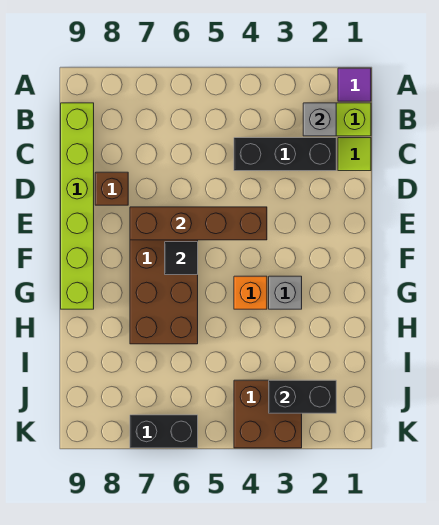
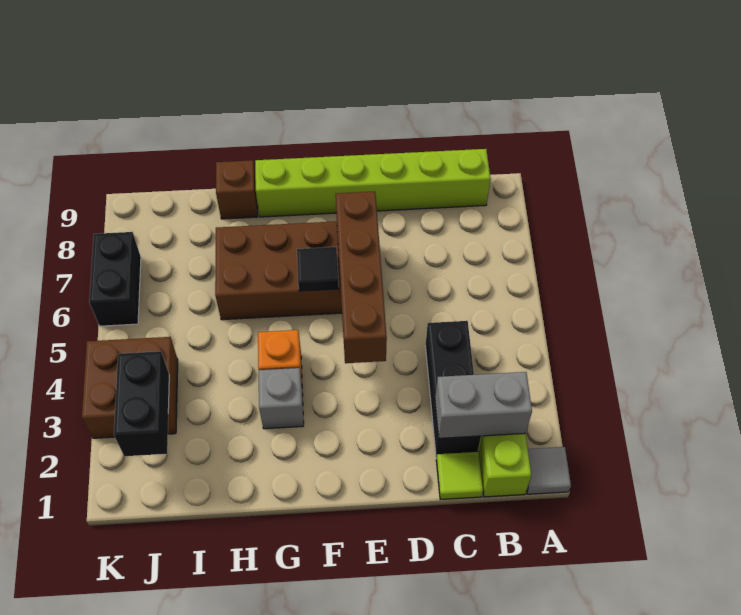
purple tile A1 level 1 -> grey tile A1 level 1
grey brick B2 level 2 -> grey brick B2:C2 level 2
brown brick D8 level 1 -> brown brick H9 level 1

